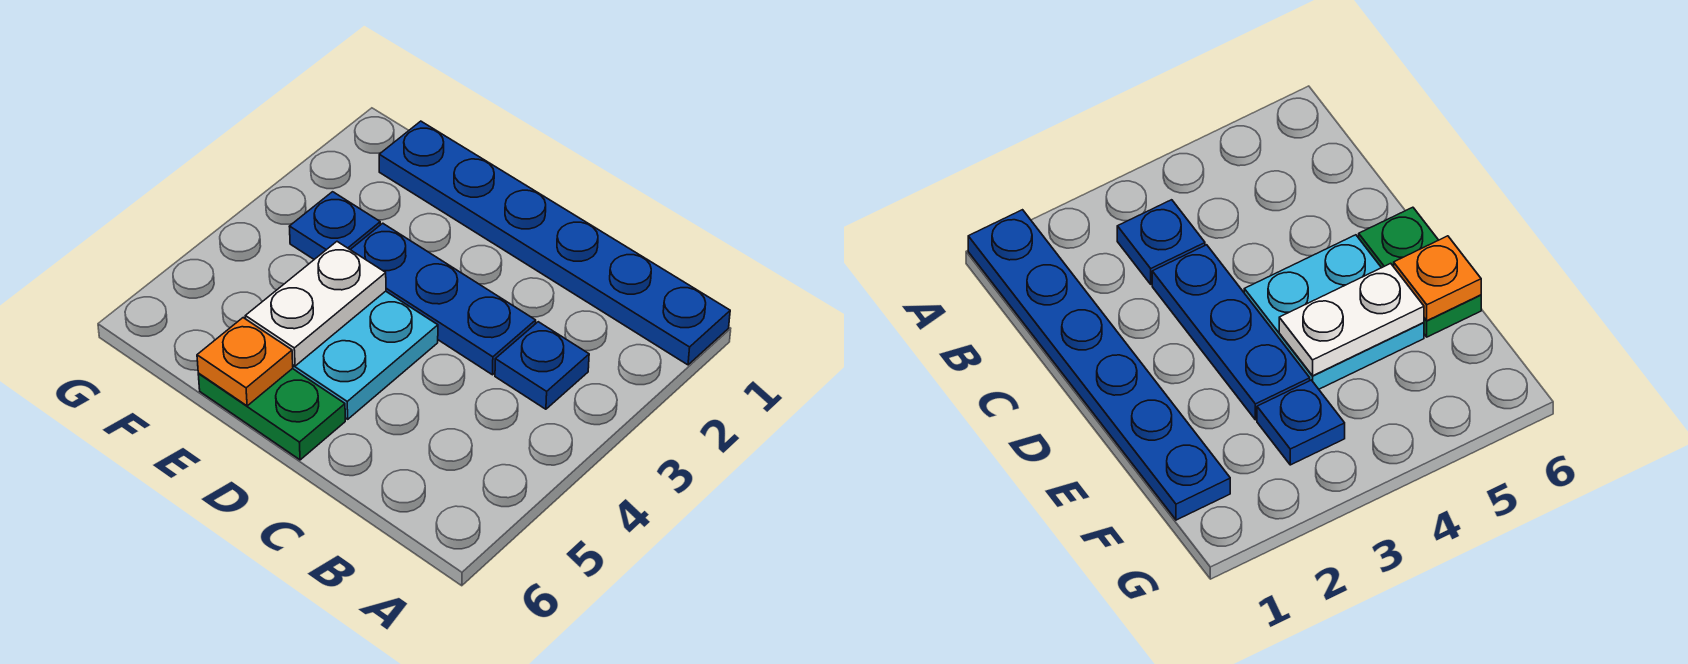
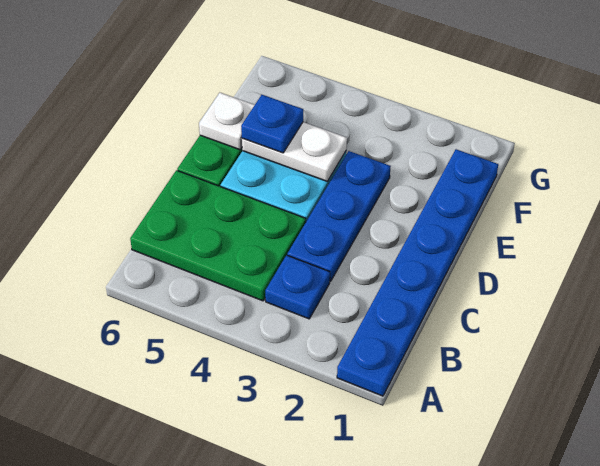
none -> green plate B4:C6 level 1
orange plate E6 level 2 -> white plate E6 level 2
blue plate F3 level 1 -> blue plate E5 level 3

